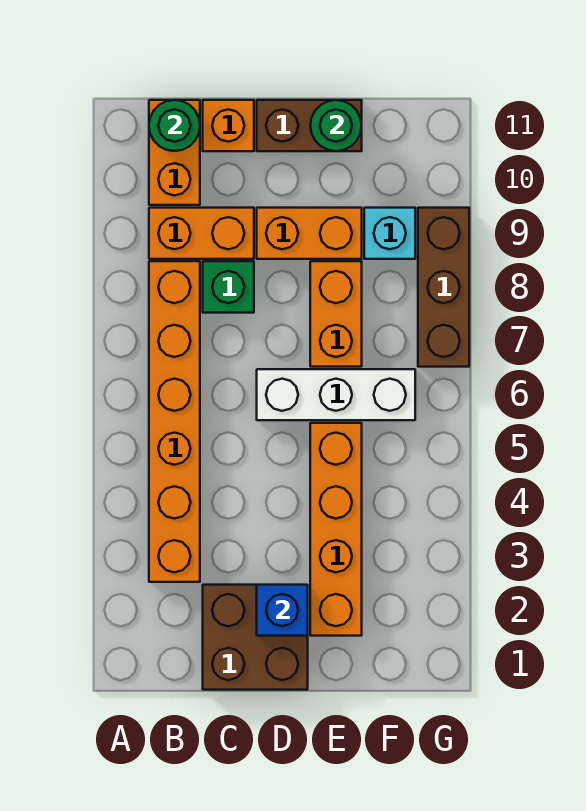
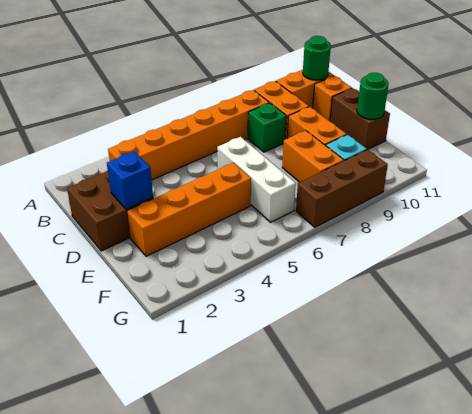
orange brick E7:E8 level 1 -> orange brick E8:F8 level 1

